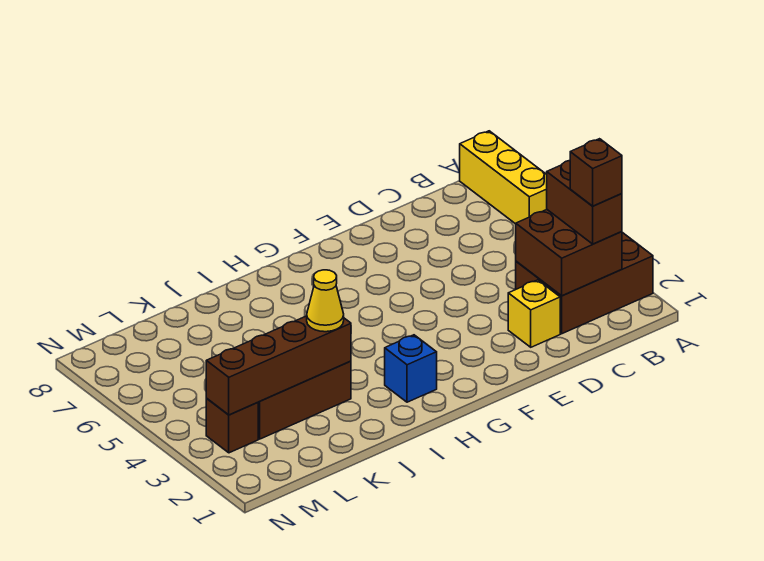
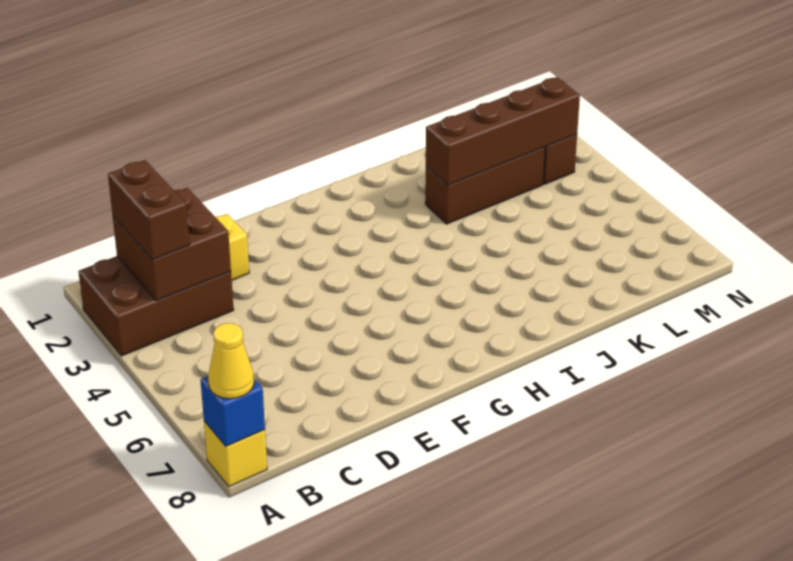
yellow brick A6:A8 level 1 -> yellow brick A8 level 1
brown brick B2 level 4 -> none
blue brick H2 level 1 -> blue brick A8 level 2
yellow cone J3 level 3 -> yellow cone A8 level 3

